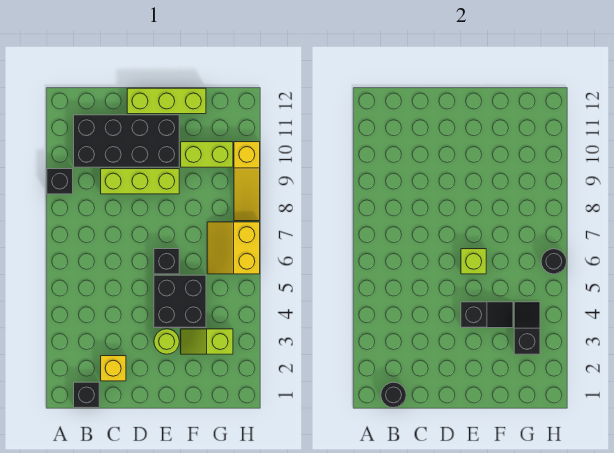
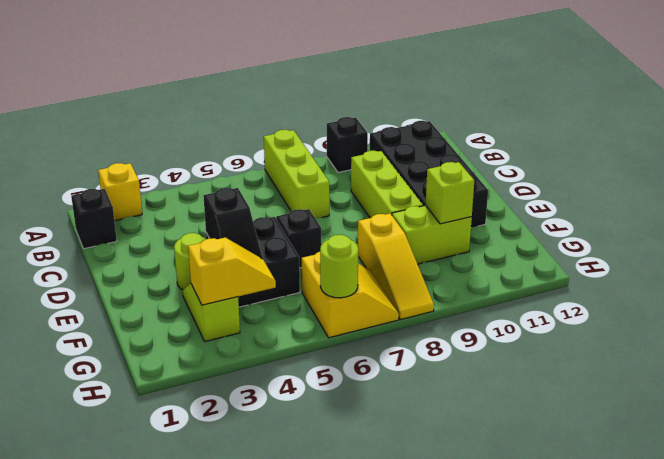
black round brick B1 level 2 -> none
yellow brick C2 level 1 -> yellow brick A2 level 1
lime brick D12:F12 level 1 -> lime brick A7:C7 level 1
lime brick E6 level 2 -> lime brick F10 level 2
lime brick F10:G10 level 1 -> lime brick F9:F10 level 1
black slope G3:G4 level 2 top 3 -> yellow slope G3:G4 level 2 top 3
yellow slope G6:H7 level 1 top H -> yellow slope G6:H7 level 1 top 6
black round brick H6 level 2 -> lime round brick H6 level 2
yellow slope H8:H10 level 1 top 10 -> yellow slope F8:H8 level 1 top F

